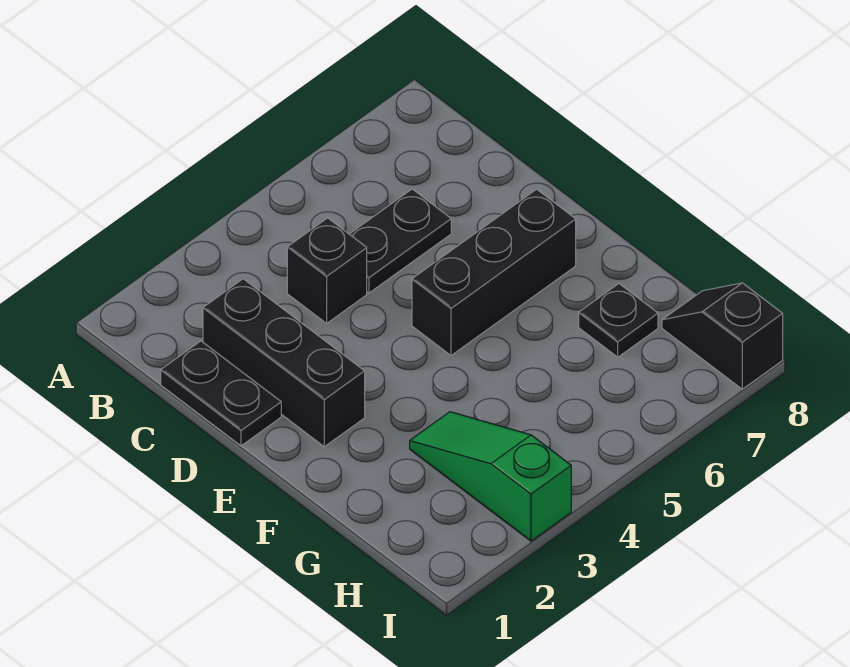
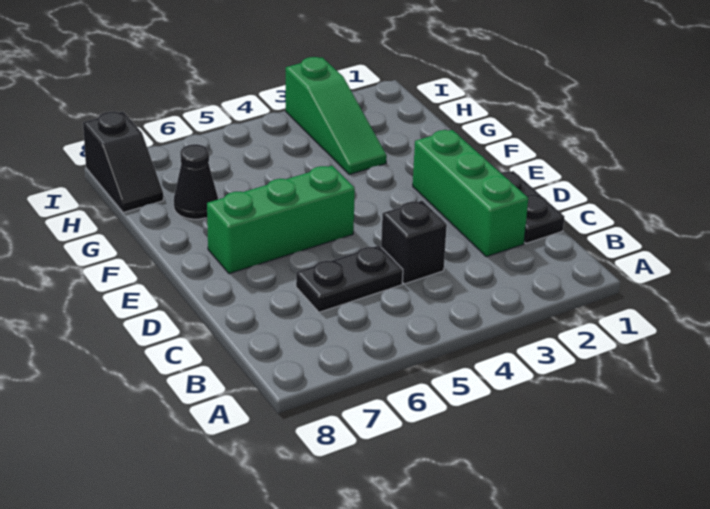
black brick C2:E2 level 1 -> green brick C2:E2 level 1
black brick E5:E7 level 1 -> green brick E5:E7 level 1
black plate G7 level 1 -> black cone G7 level 1

